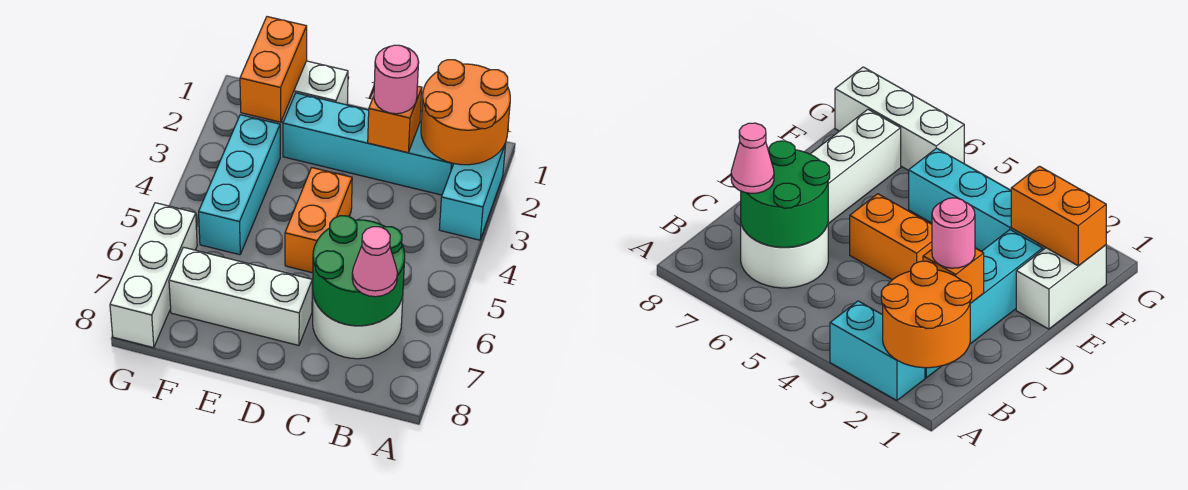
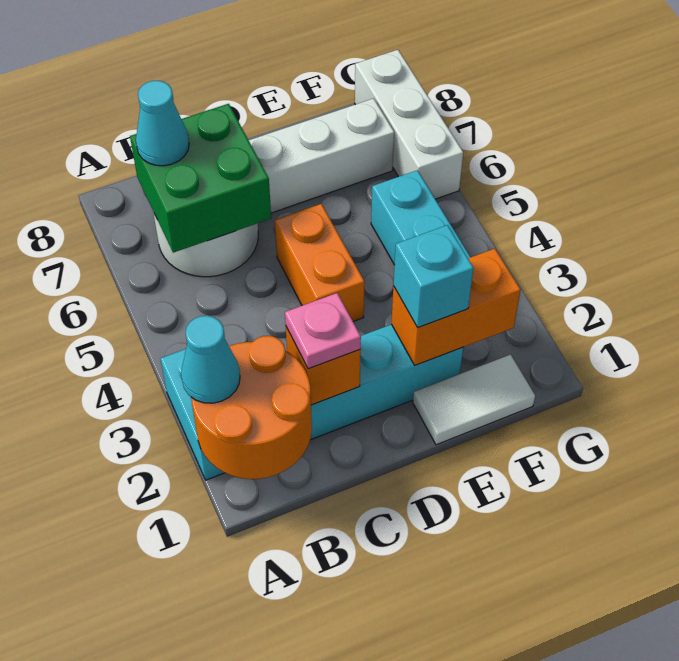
none -> cyan cone A2 level 3
green round brick B6:C7 level 2 -> green brick B6:C7 level 2
pink cone B7 level 3 -> cyan cone B7 level 3
pink round brick C2 level 3 -> pink plate C2 level 3
white brick E1:F1 level 1 -> white tile E1:F1 level 1
none -> cyan brick E2 level 3
orange brick F1:F2 level 2 -> orange brick E2:F2 level 2

